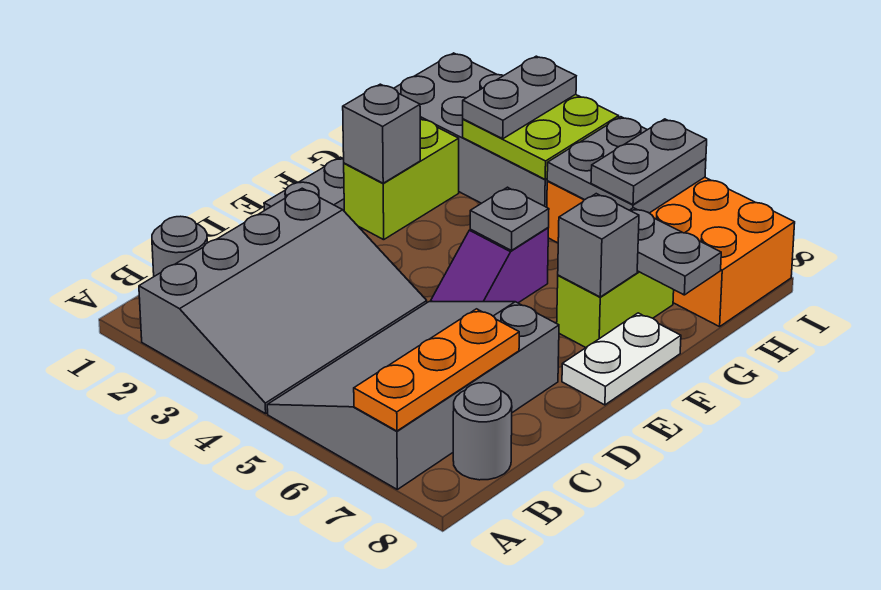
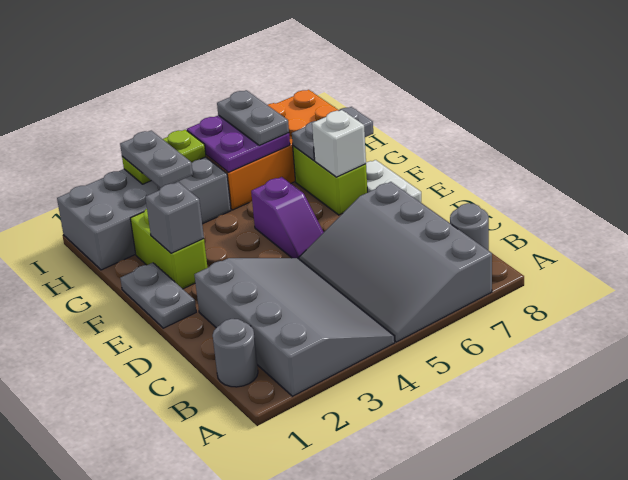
orange plate A7:C7 level 2 -> none
grey plate F5 level 2 -> none
grey brick F7 level 2 -> white brick F7 level 2
lime plate H3:I4 level 2 -> lime plate I3:I4 level 2
grey plate H5:I6 level 2 -> purple plate H5:I6 level 2

